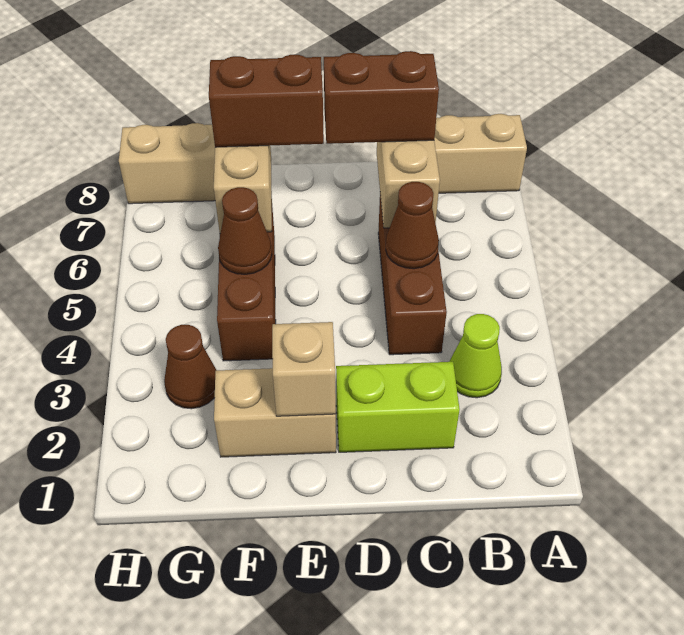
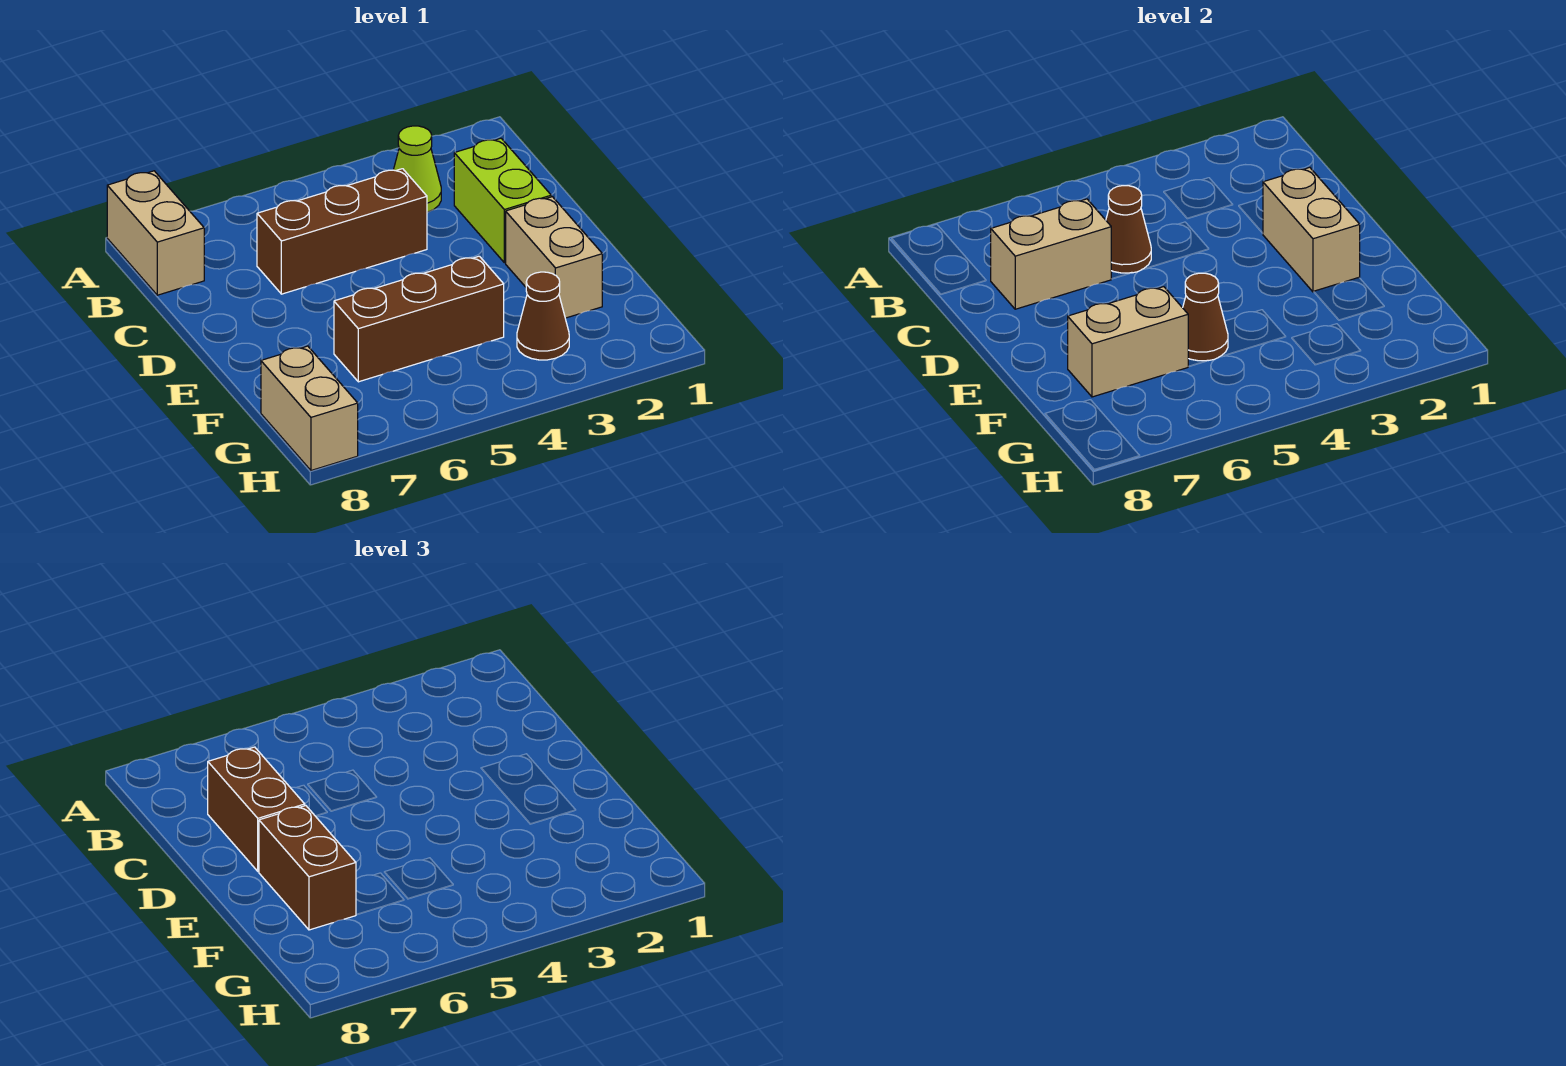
tan brick E2 level 2 -> tan brick D2:E2 level 2

